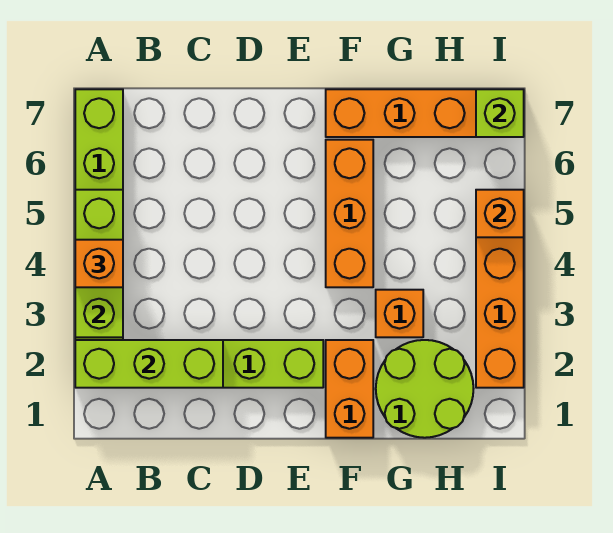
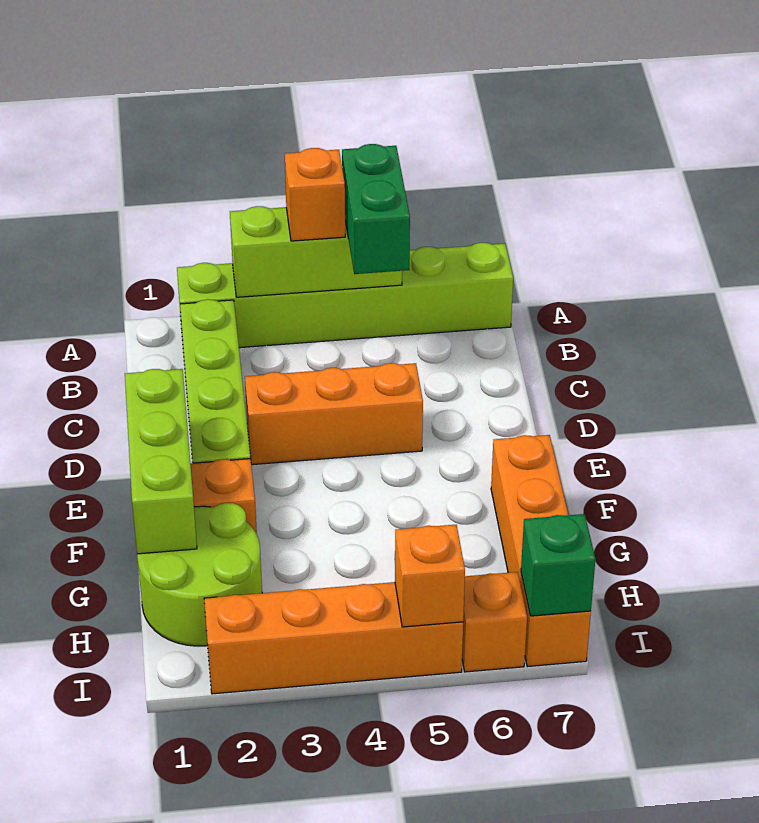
lime brick A2:C2 level 2 -> lime brick E1:G1 level 2
none -> green brick A5:B5 level 3
orange brick F4:F6 level 1 -> orange brick D3:D5 level 1
orange brick G3 level 1 -> orange brick I6 level 1
lime brick I7 level 2 -> green brick I7 level 2

